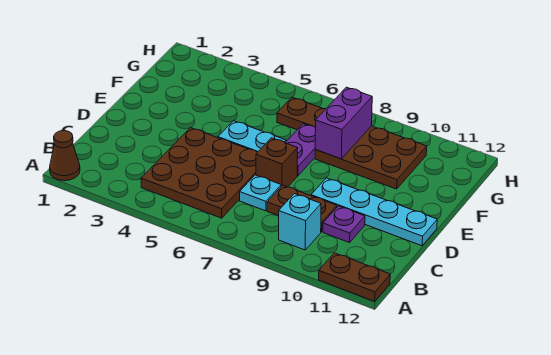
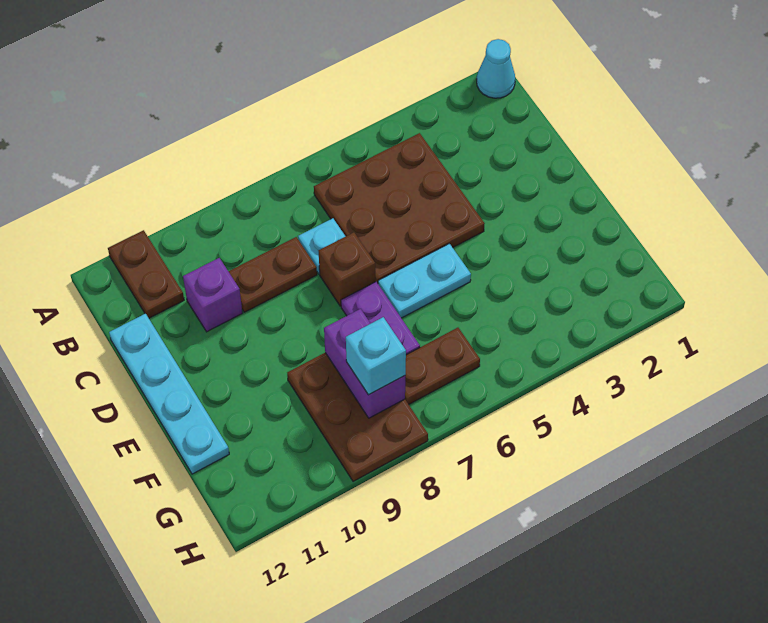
brown cone A1 level 1 -> cyan cone A1 level 1
brown plate A11:A12 level 1 -> brown plate A11:B11 level 1
cyan brick B9 level 1 -> cyan brick G8 level 3
purple plate C10 level 1 -> purple brick C10 level 1
cyan plate D9:D12 level 1 -> cyan plate C12:F12 level 1
brown plate F8:G10 level 1 -> brown plate F8:H9 level 1

